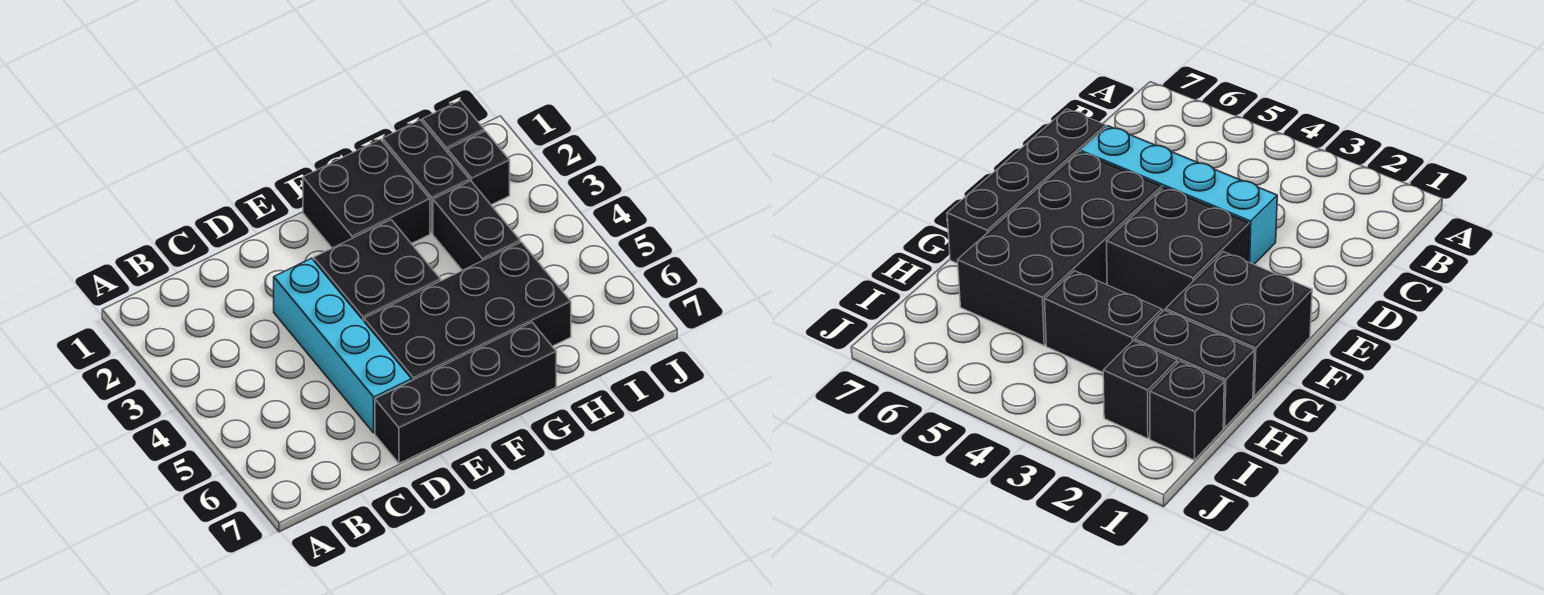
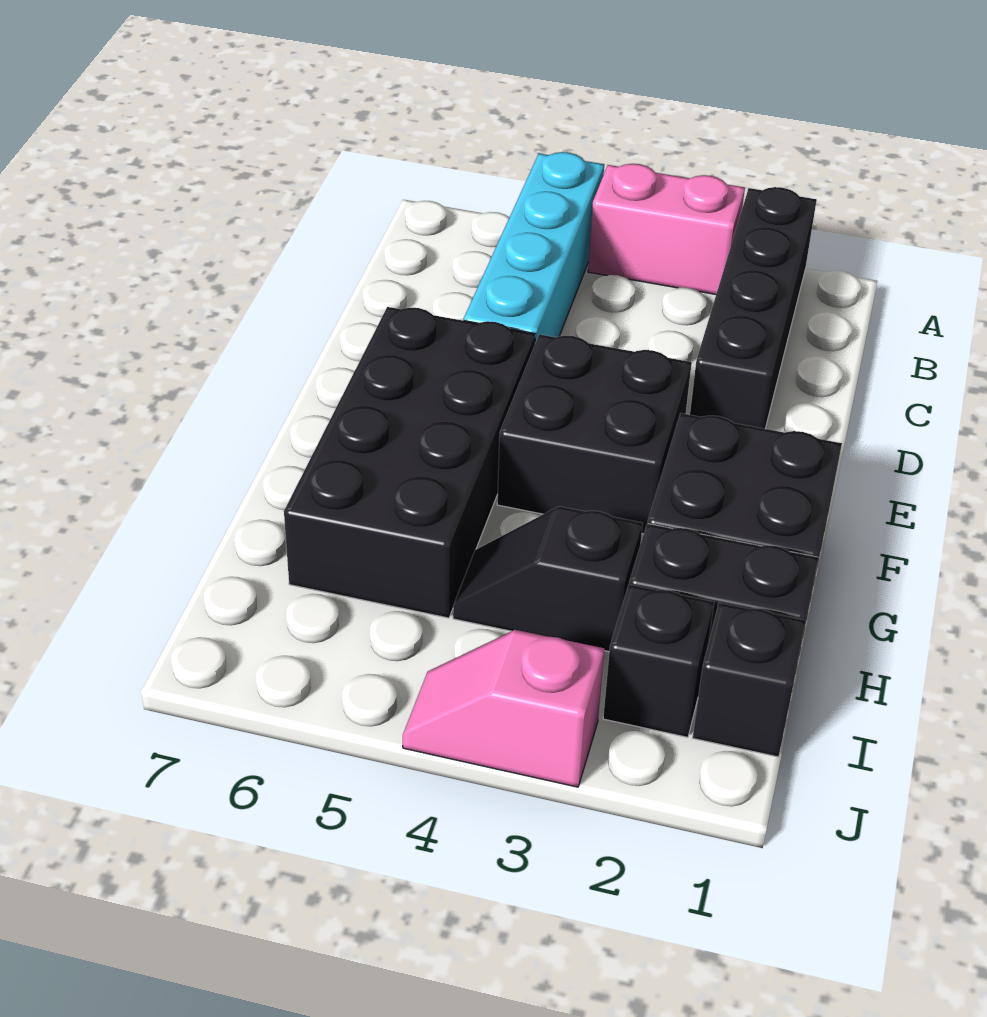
none -> pink brick A3:A4 level 1
cyan brick D3:D6 level 1 -> cyan brick A5:D5 level 1
black brick D7:G7 level 1 -> black brick A2:D2 level 1
black brick H3:H4 level 1 -> black slope H3:H4 level 1 top 3
none -> pink slope J3:J4 level 1 top 3

